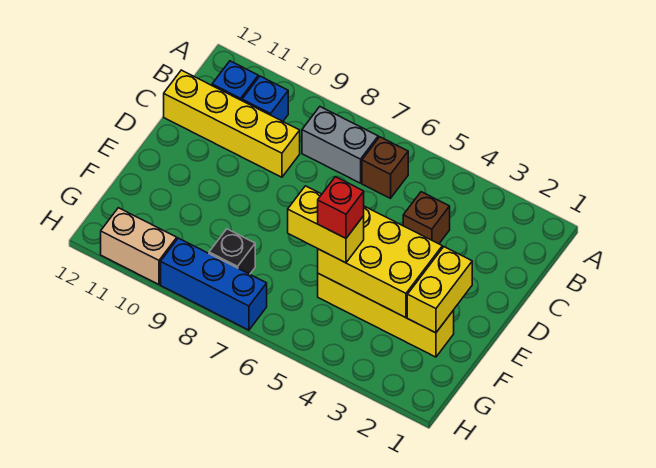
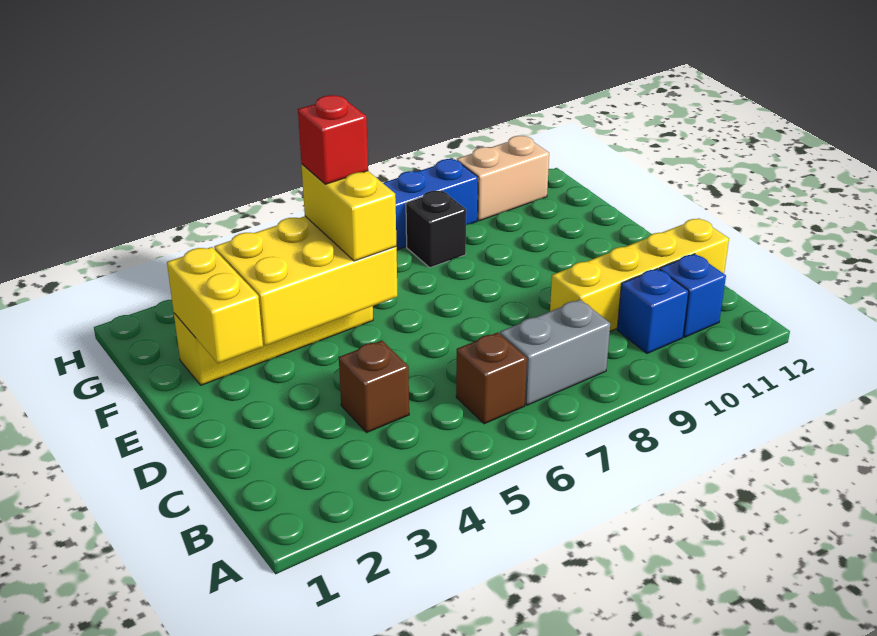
yellow brick F5:F6 level 3 -> yellow brick E5:F5 level 3

